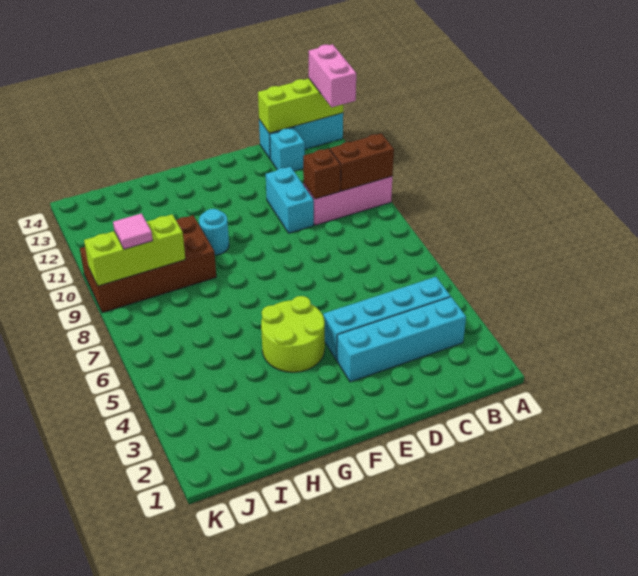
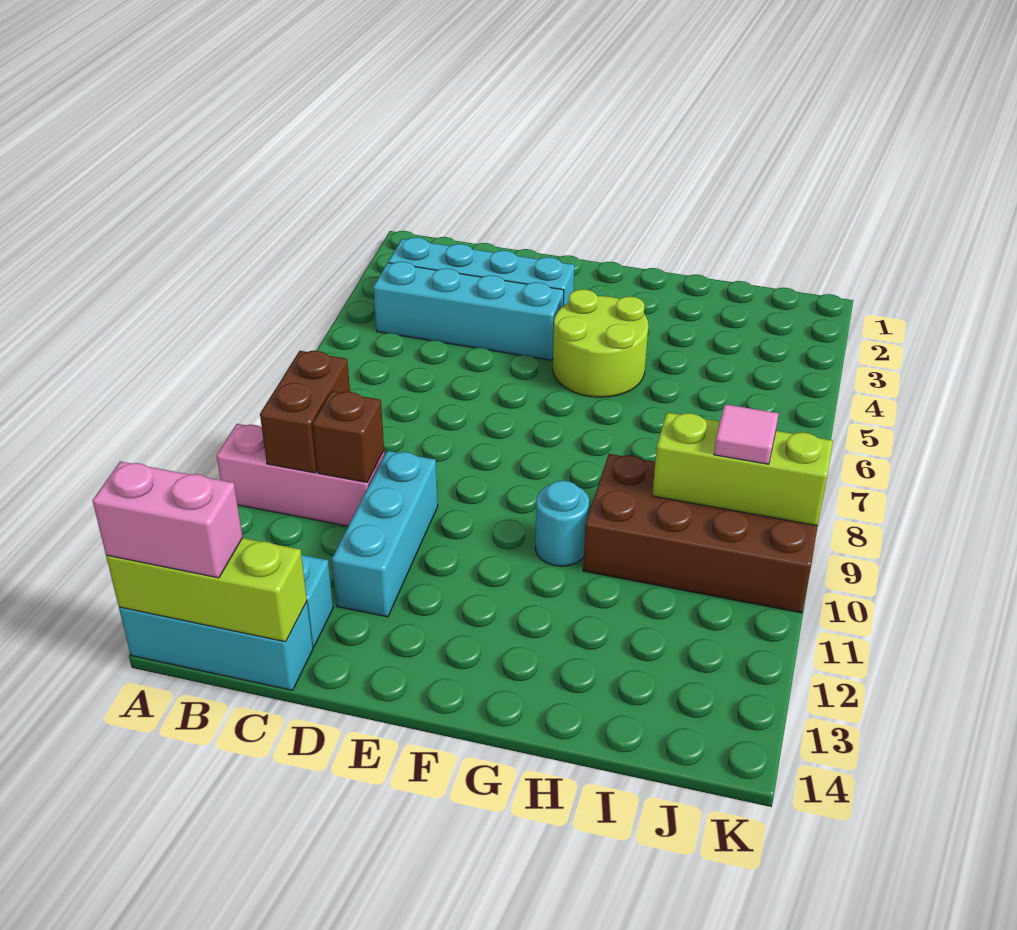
brown brick A10:B10 level 2 -> brown brick B9:B10 level 2
pink brick A13:A14 level 3 -> pink brick A14:B14 level 3
cyan brick D10:D11 level 1 -> cyan brick D10:D12 level 1

